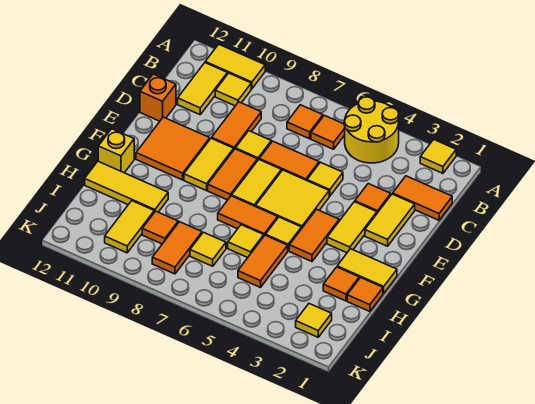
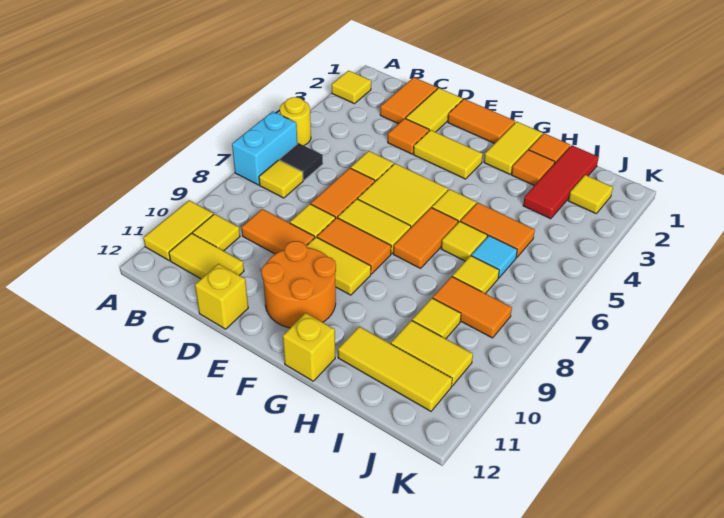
yellow round brick A4:B5 level 1 -> yellow round brick A5 level 1
none -> cyan brick A6:A7 level 1
orange tile B6 level 1 -> black tile B6 level 1
orange tile B7 level 1 -> yellow tile B7 level 1
yellow tile D2:E2 level 1 -> yellow tile D1:D2 level 1
orange brick D12 level 1 -> yellow brick D12 level 1
orange tile E10:F11 level 1 -> orange round brick E10:F11 level 1
orange tile F4:G4 level 1 -> orange tile E1:F1 level 1
yellow tile H10:H12 level 1 -> yellow tile H11:J11 level 1
none -> red tile I1:I3 level 1
none -> cyan tile I6 level 1
orange tile I9 level 1 -> yellow tile I9 level 1

